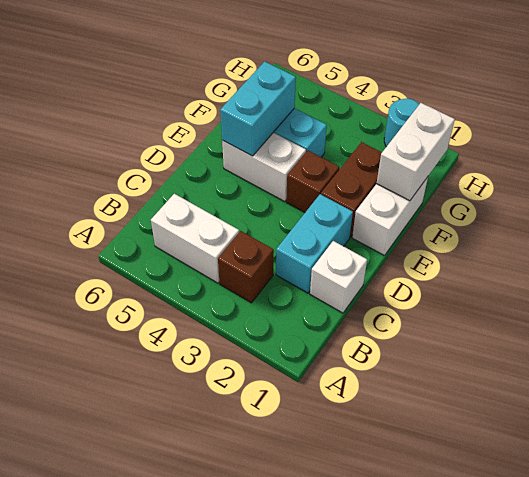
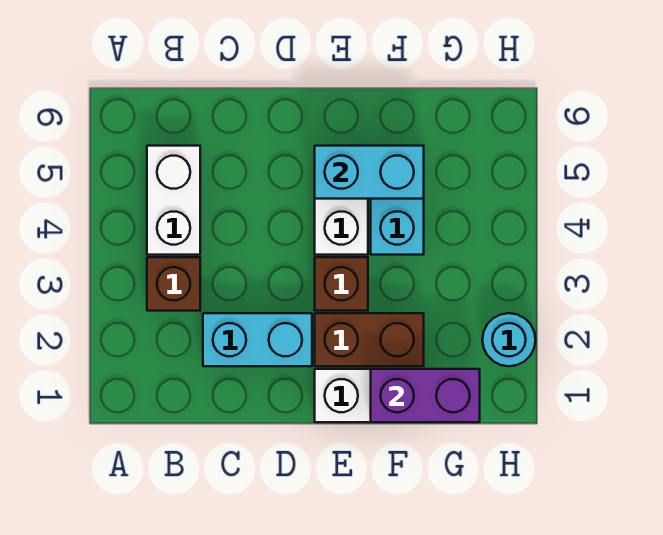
white brick C1 level 1 -> none
white brick F1:G1 level 2 -> purple brick F1:G1 level 2

